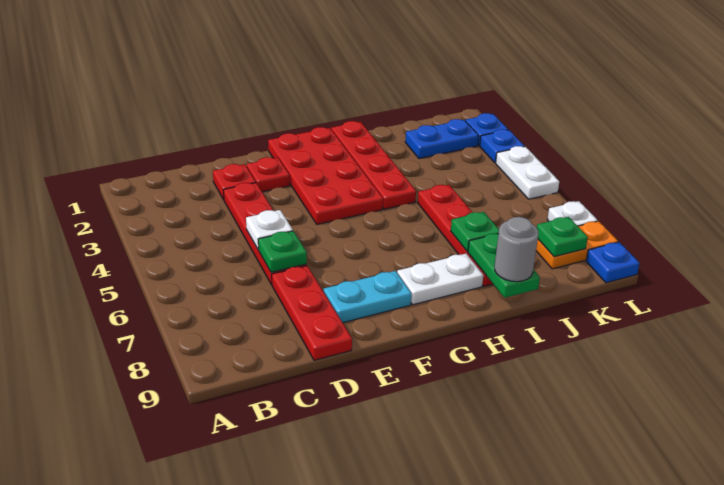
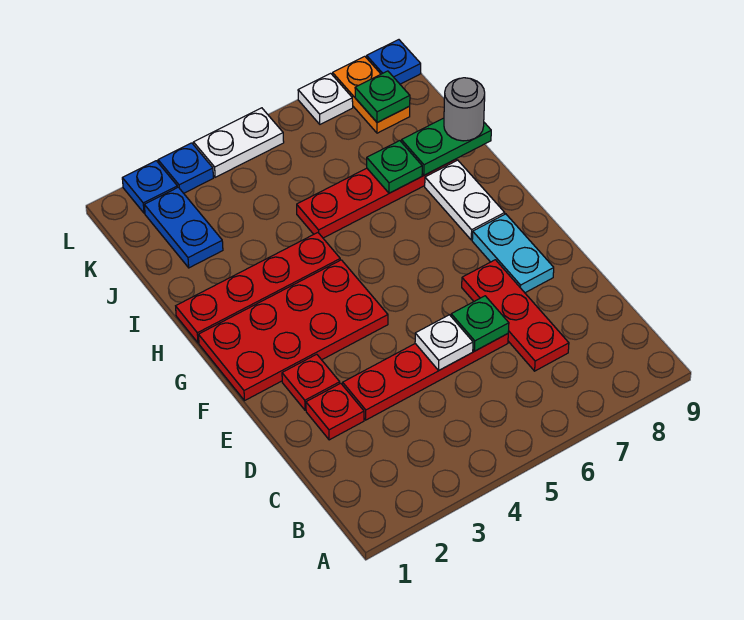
red plate D7:D9 level 1 -> red plate C7:E7 level 1

